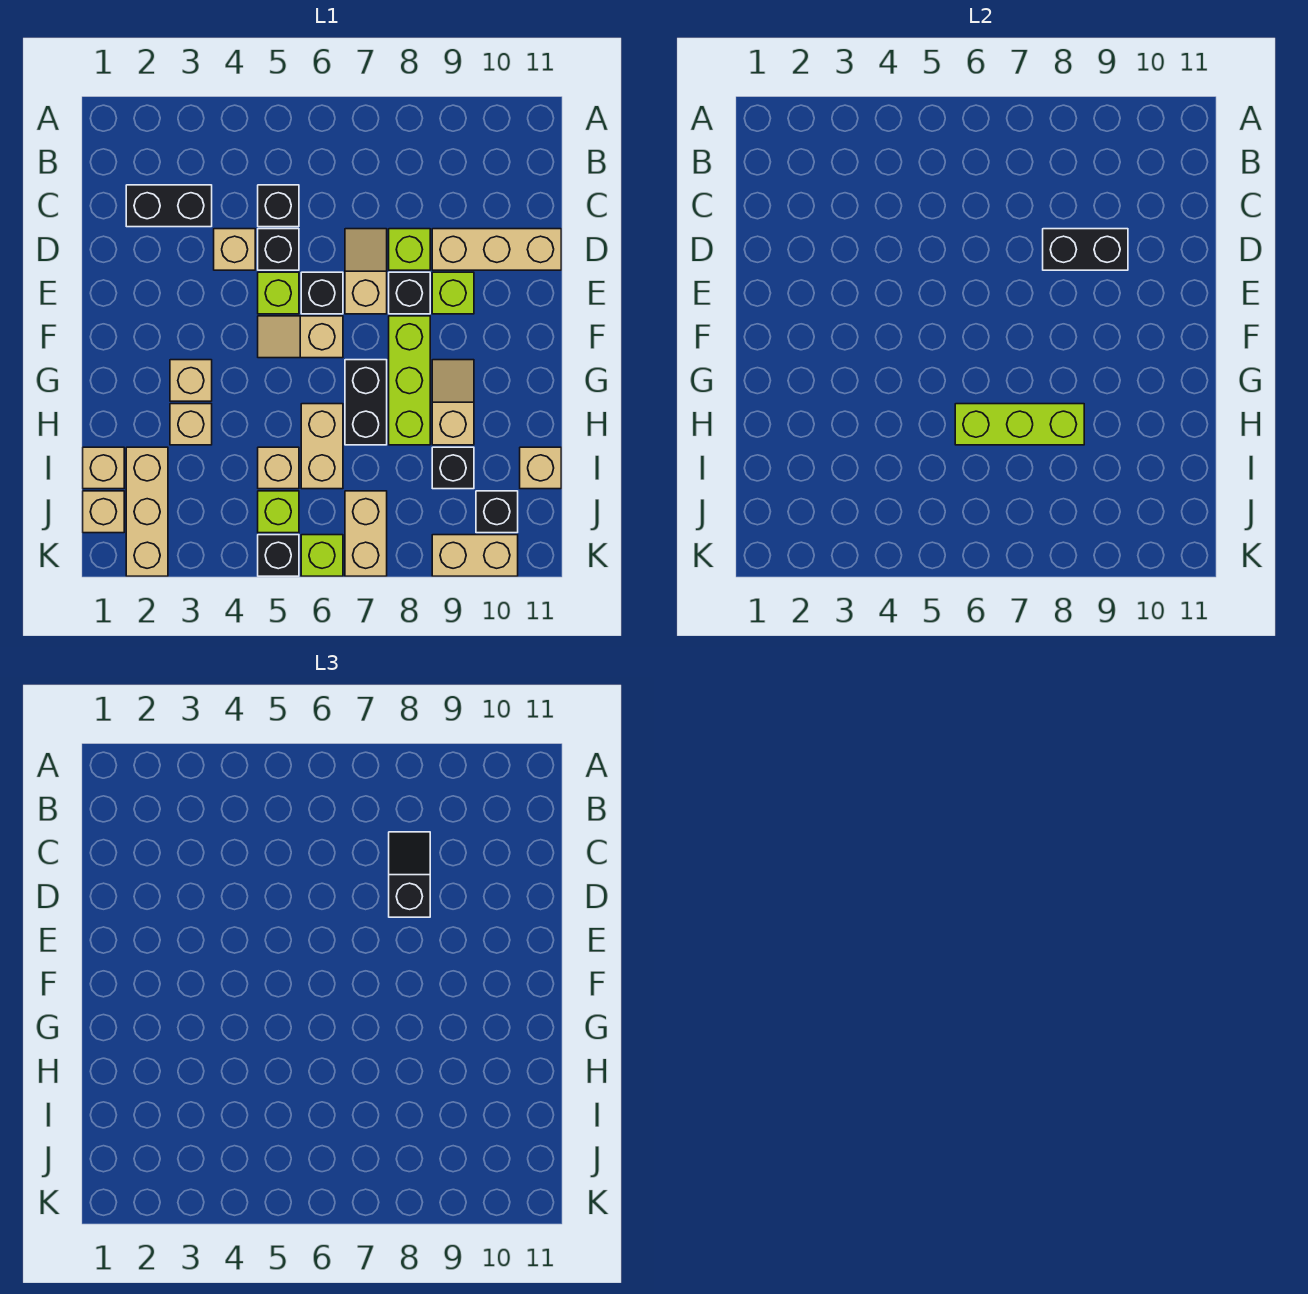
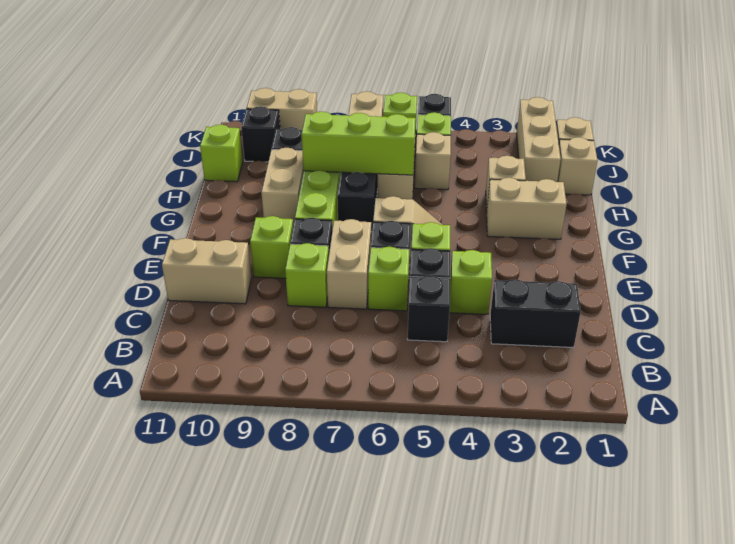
black slope C8:D8 level 3 top D -> none
tan brick D4 level 1 -> lime brick D4 level 1
none -> lime brick D6 level 1
tan slope D7:E7 level 1 top E -> tan brick D7:E7 level 1
black brick D8:D9 level 2 -> none
tan brick D9:D11 level 1 -> tan brick D10:D11 level 1
tan brick G3 level 1 -> tan brick G2:G3 level 1
tan slope G9:H9 level 1 top H -> tan brick G9:H9 level 1
tan brick I11 level 1 -> lime brick I11 level 1

